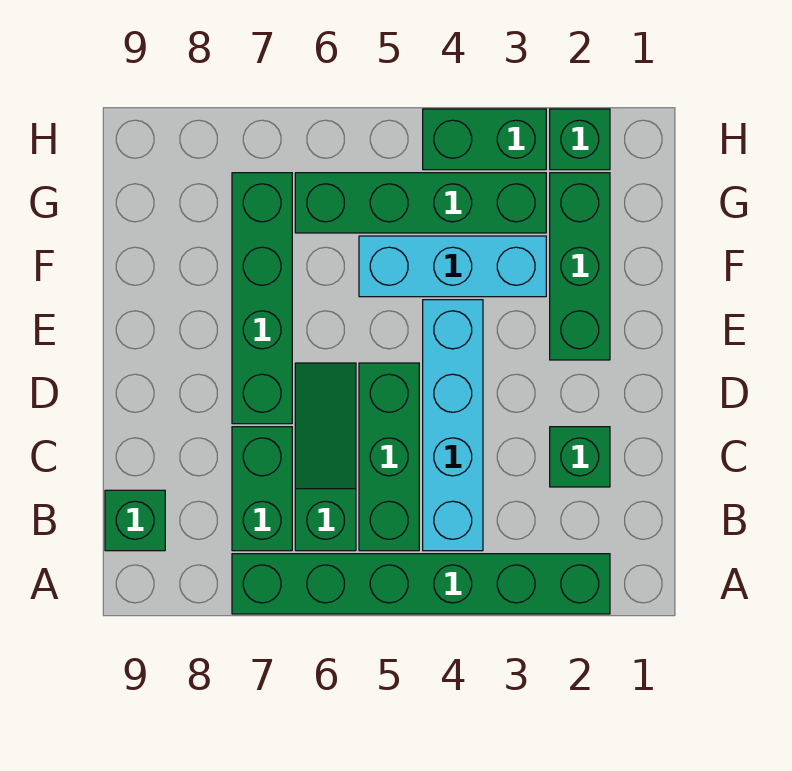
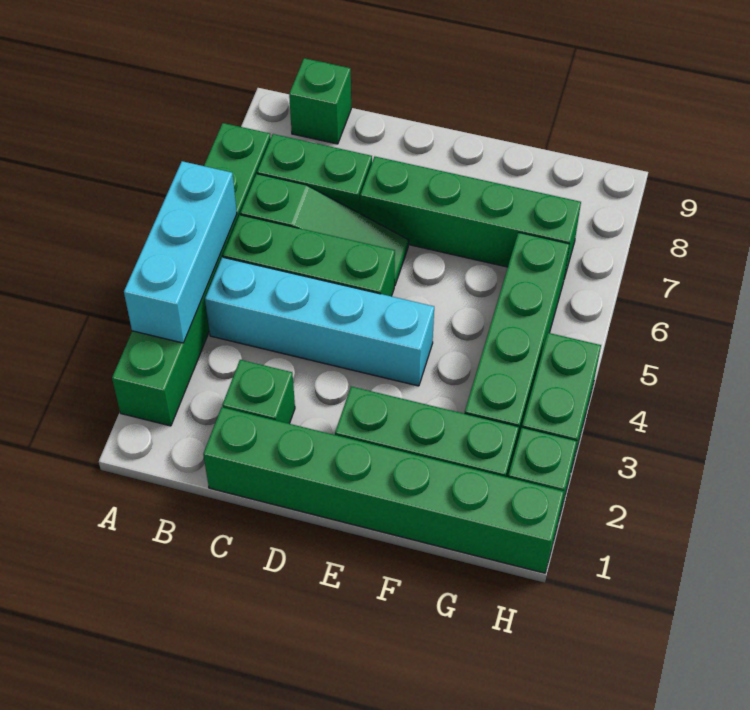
none -> green brick C1:H1 level 1
cyan brick F3:F5 level 1 -> cyan brick A3:A5 level 2

